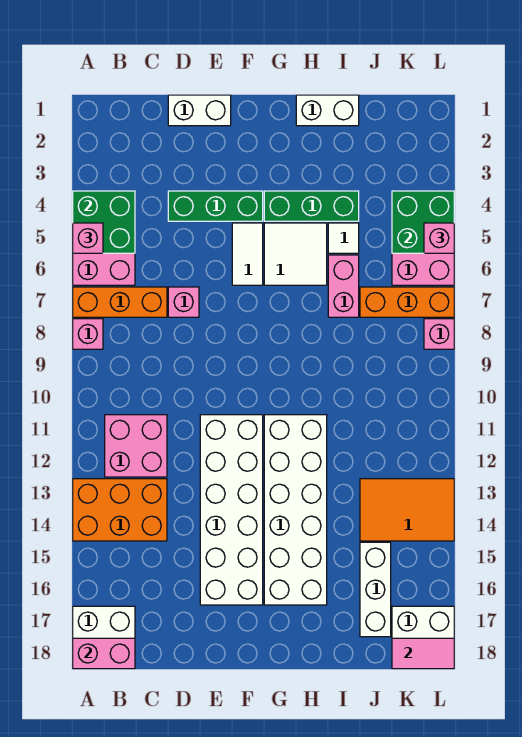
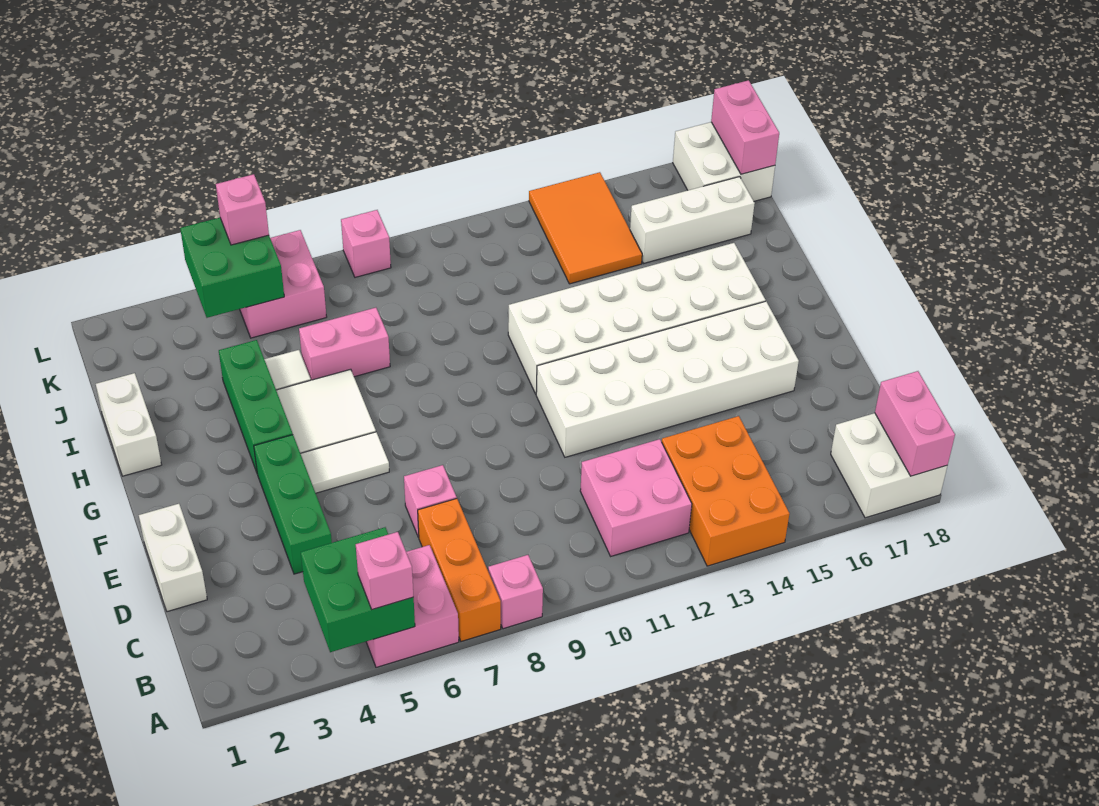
orange brick J7:L7 level 1 -> none
pink tile K18:L18 level 2 -> pink brick K18:L18 level 2

